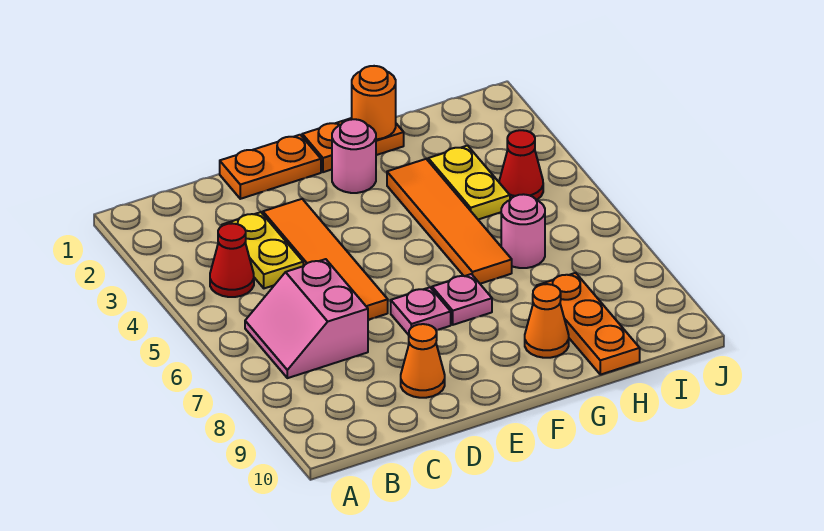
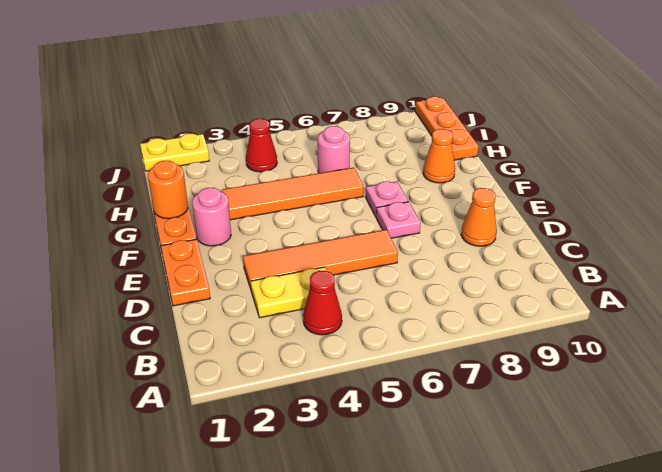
pink slope B6:C7 level 1 top C -> none
yellow plate H3:H4 level 1 -> yellow plate J1:J2 level 1
orange plate H8:H10 level 1 -> orange plate H10:J10 level 1

